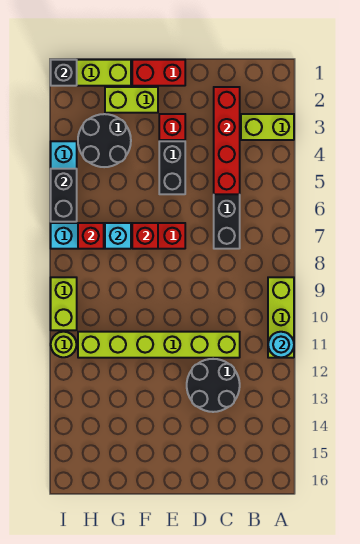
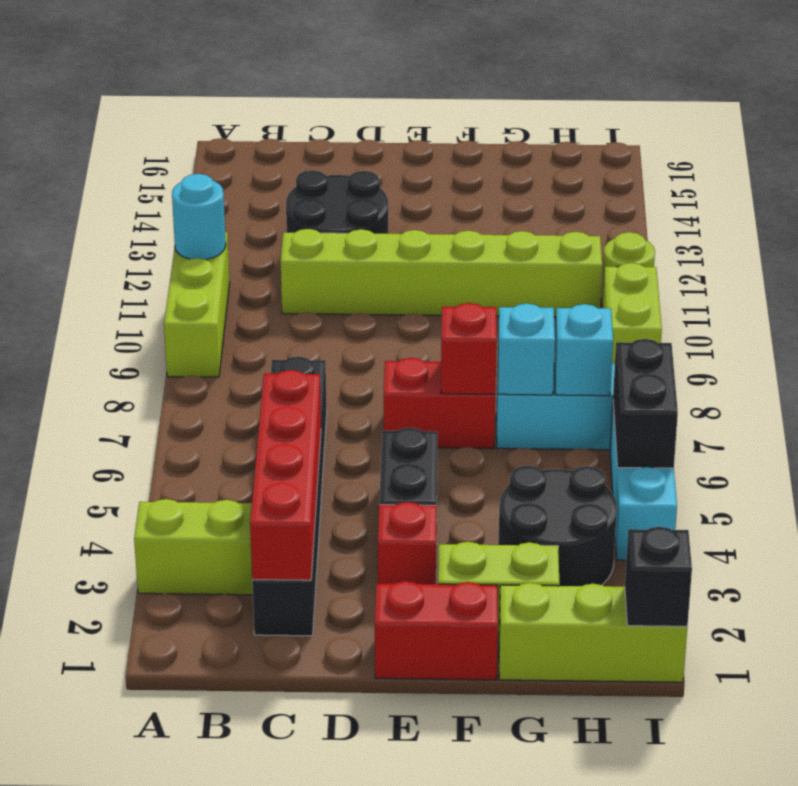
red brick H7 level 2 -> cyan brick H7 level 2

